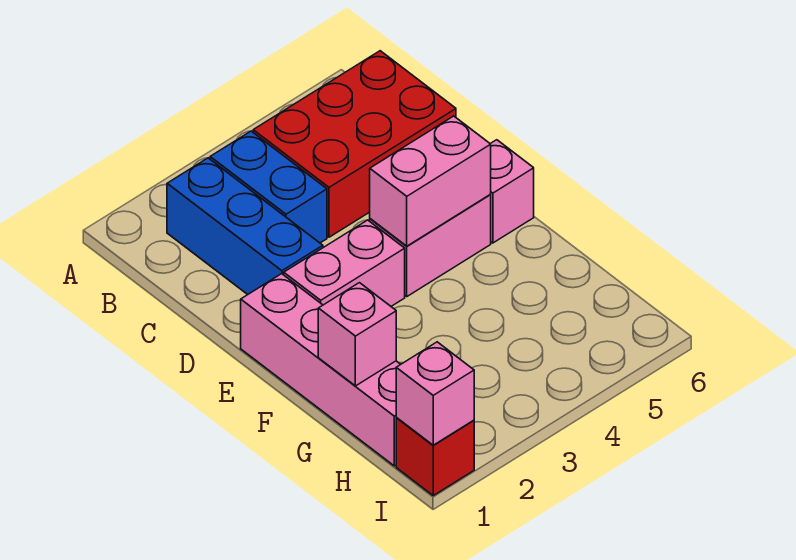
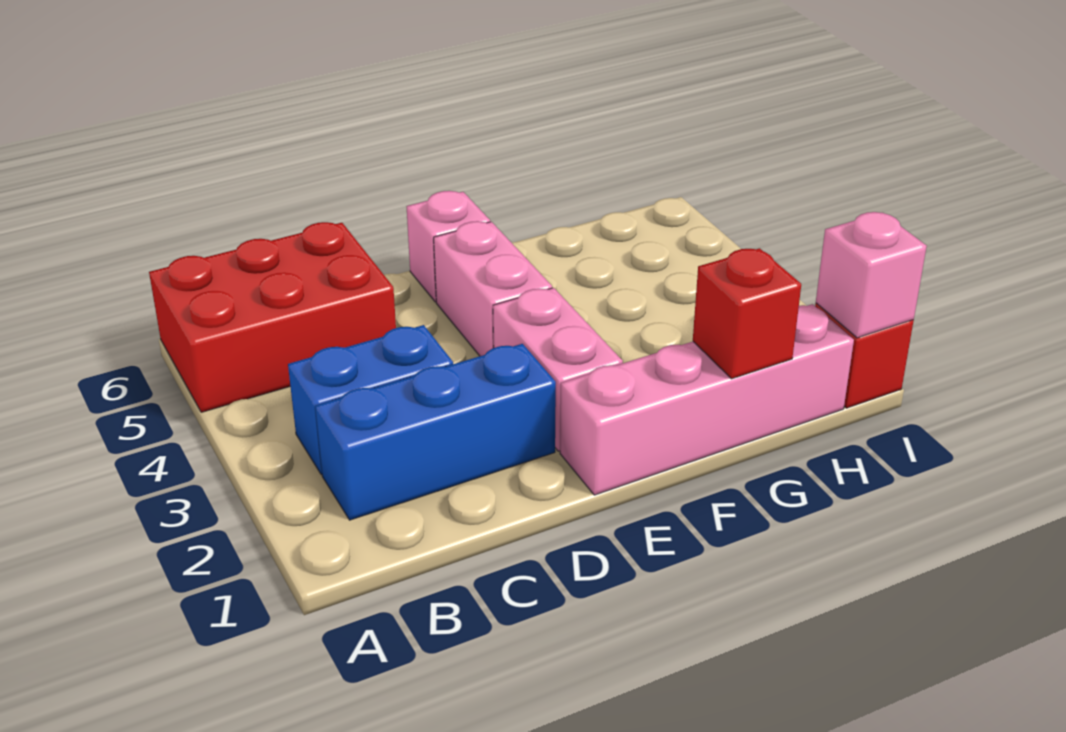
red brick B4:C6 level 1 -> red brick A5:C6 level 1
pink brick E4:E5 level 2 -> none
pink brick G1 level 2 -> red brick G1 level 2

